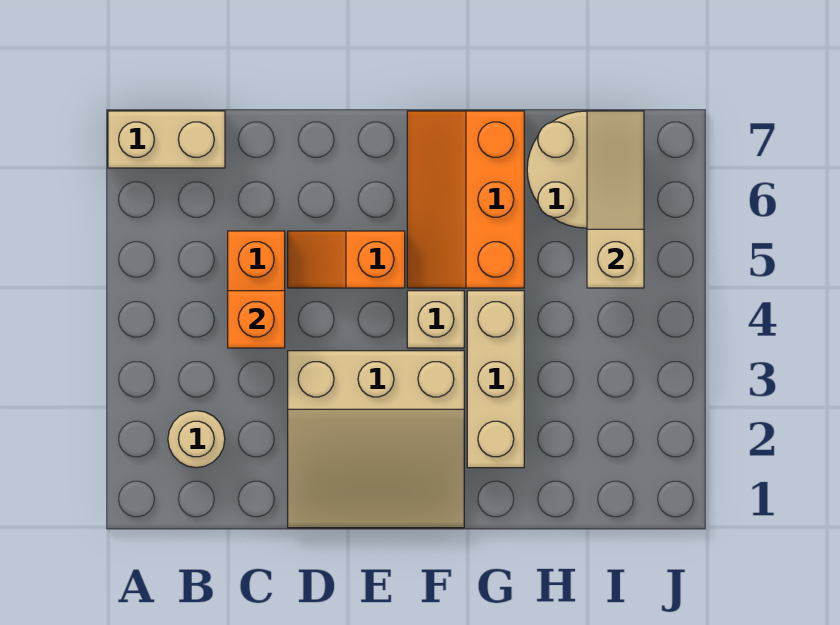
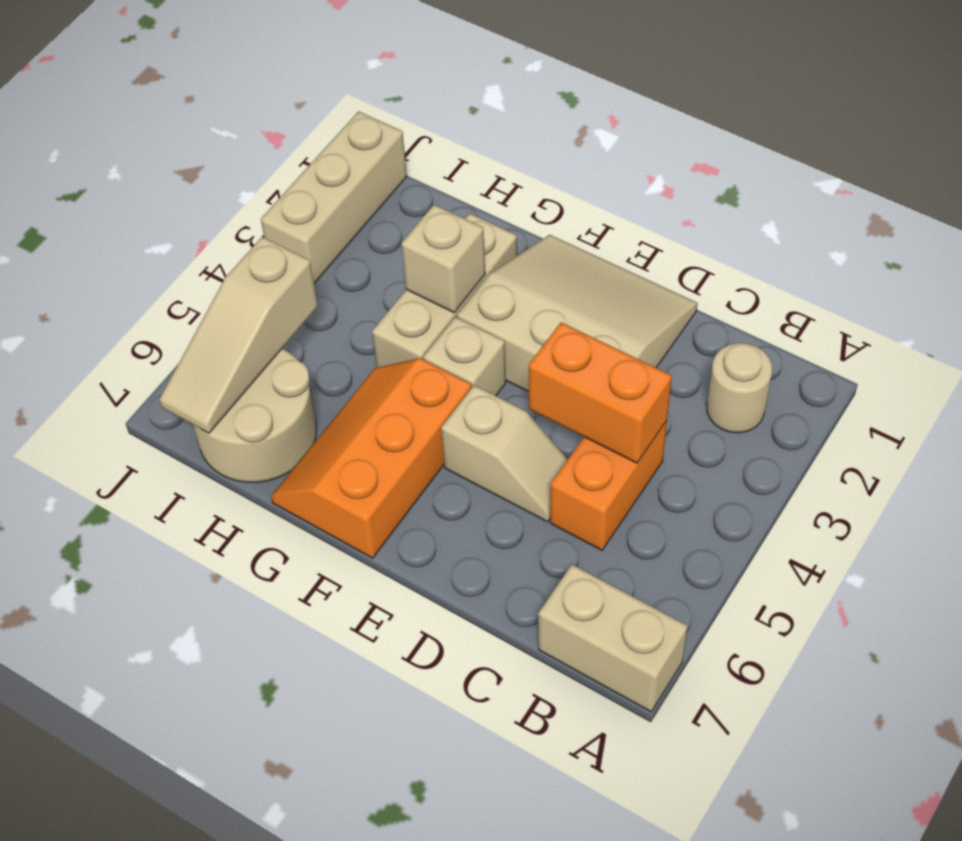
orange brick C4 level 2 -> orange brick C4:D4 level 2
orange slope D5:E5 level 1 top E -> tan slope D5:E5 level 1 top E
orange slope F5:G7 level 1 top G -> orange slope F5:G7 level 1 top F
none -> tan brick G3 level 2
none -> tan brick J1:J3 level 1

